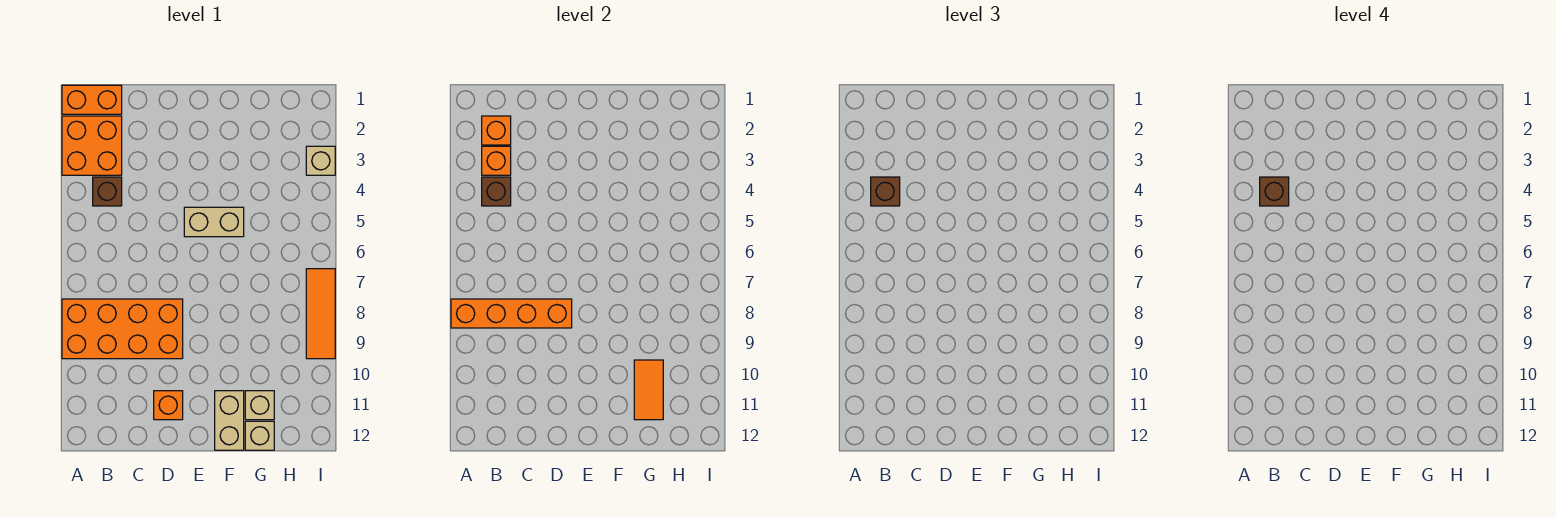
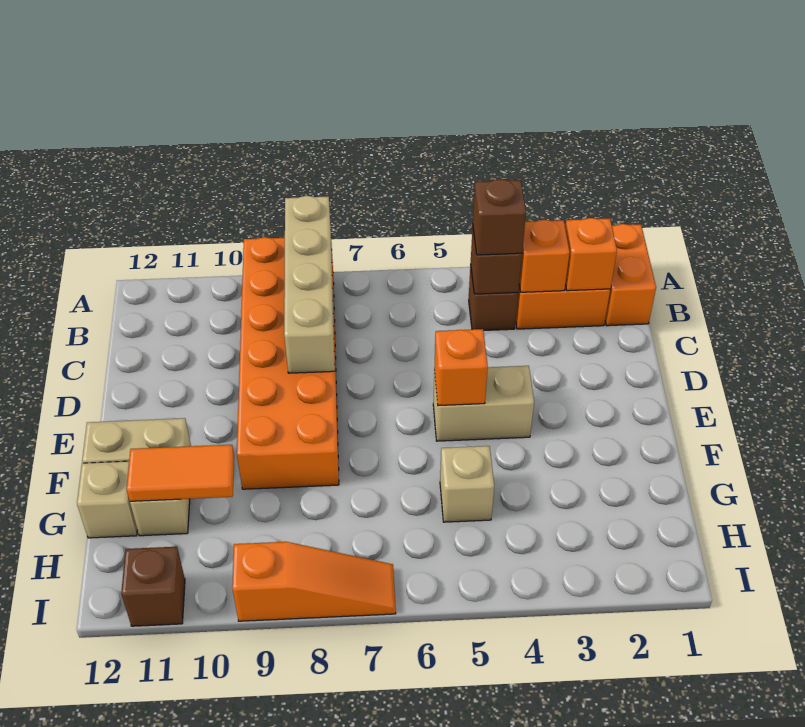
orange brick A8:D9 level 1 -> orange brick A8:F9 level 1
orange brick A8:D8 level 2 -> tan brick A8:D8 level 2
brown brick B4 level 4 -> brown brick I11 level 1
orange brick D11 level 1 -> orange brick E5 level 2
tan brick E5:F5 level 1 -> tan brick E4:E5 level 1
tan brick I3 level 1 -> tan brick G5 level 1
orange tile I7:I9 level 1 -> orange slope I7:I9 level 1 top 9

